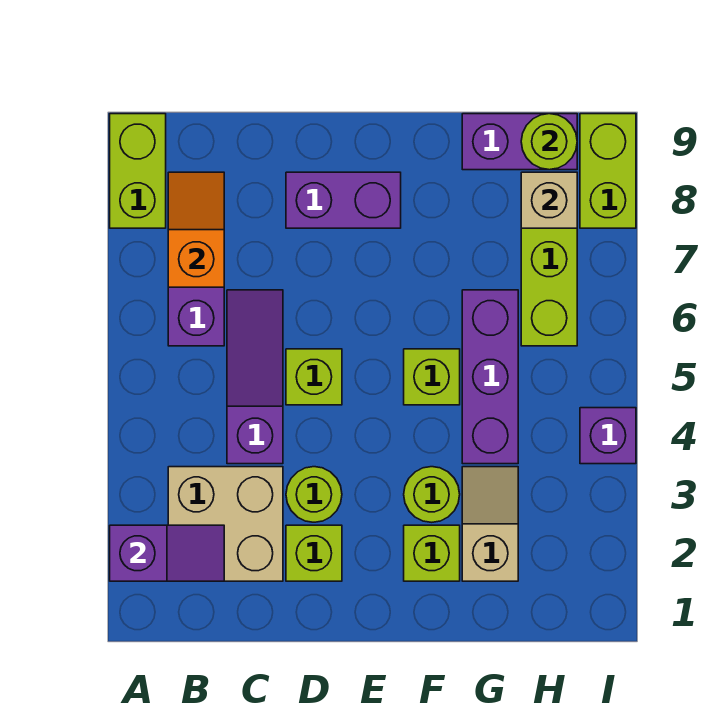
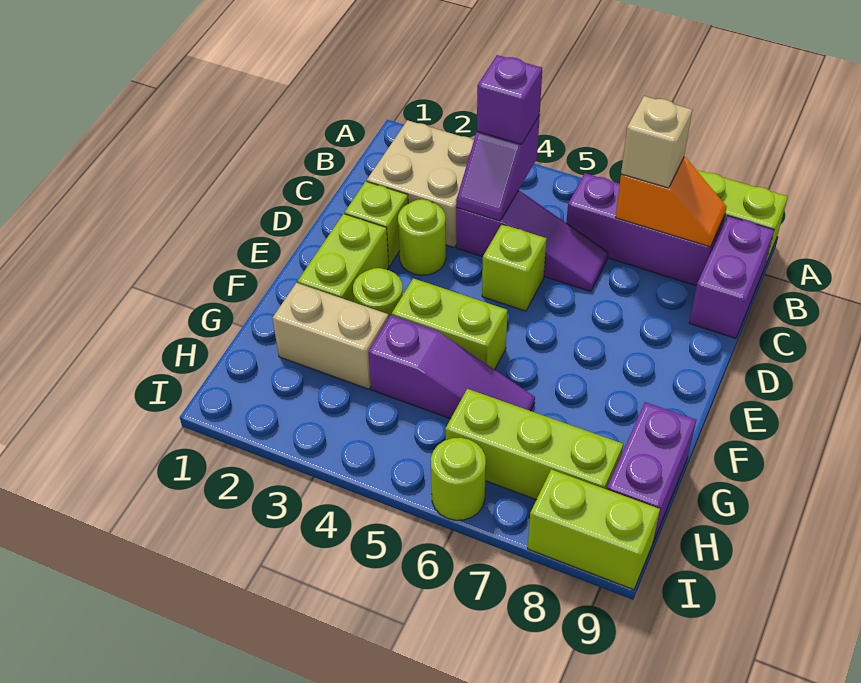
purple slope A2:B2 level 2 top A -> purple slope B4:C4 level 2 top B
purple brick D8:E8 level 1 -> purple brick B9:C9 level 1
lime brick F2 level 1 -> lime brick E2:F2 level 1
lime brick F5 level 1 -> lime brick F4:F5 level 1
tan slope G2:G3 level 1 top 2 -> tan brick G2:G3 level 1
purple brick G4:G6 level 1 -> purple slope G4:G6 level 1 top 4
tan brick H8 level 2 -> tan brick B7 level 3
lime round brick H9 level 2 -> lime round brick I6 level 1
purple brick I4 level 1 -> purple brick B4 level 3

